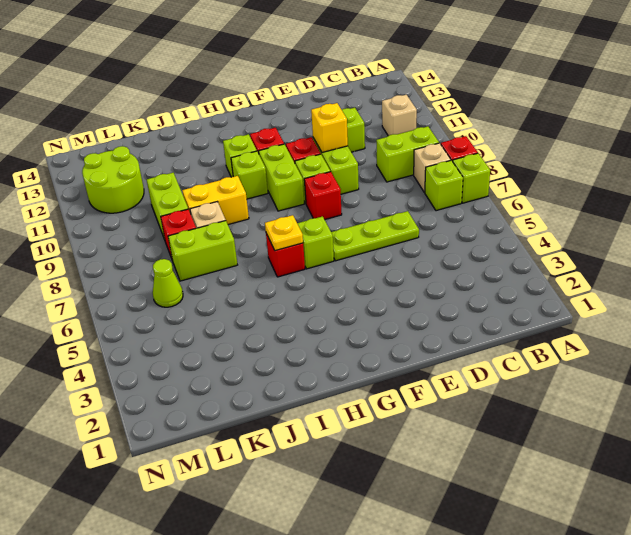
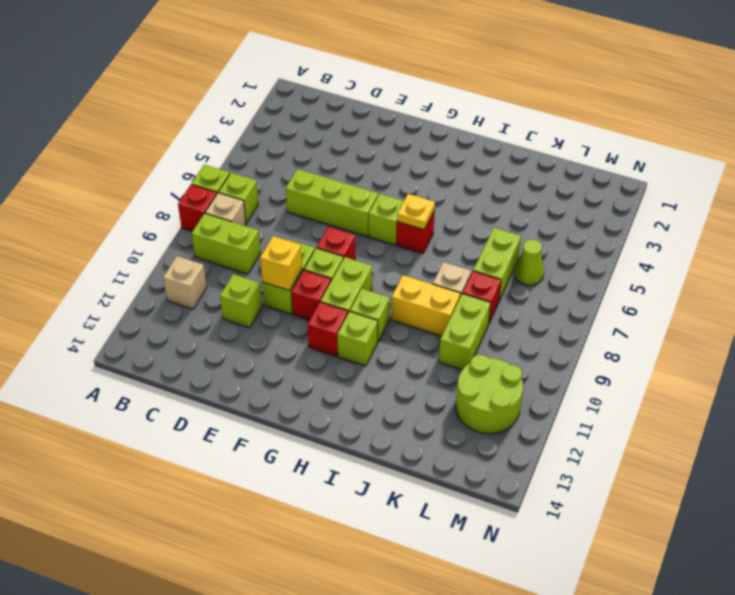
lime plate D6:F6 level 1 -> lime brick D6:F6 level 1
lime brick J7:K7 level 1 -> lime brick K6:K7 level 1

